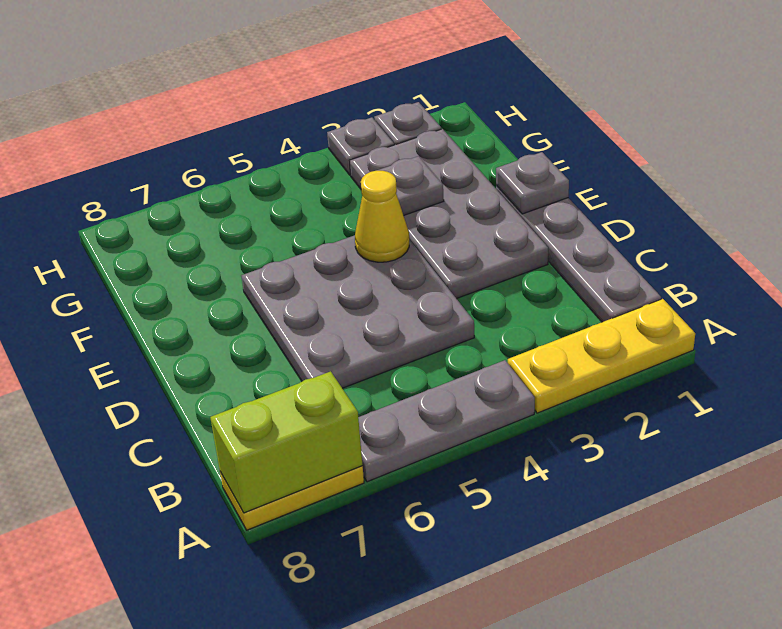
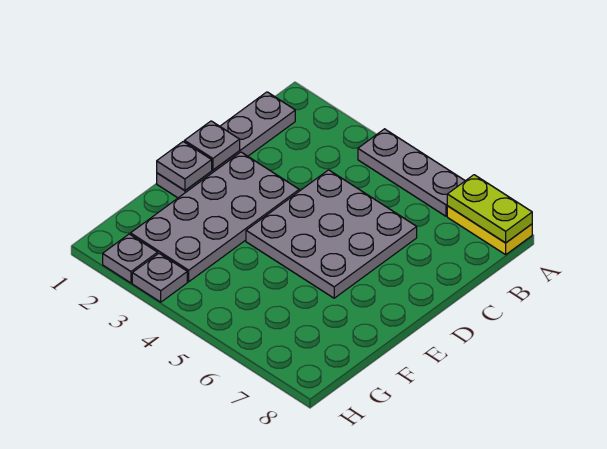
yellow plate A1:A3 level 1 -> none
lime brick A7:A8 level 2 -> lime plate A7:A8 level 2
yellow cone E4 level 2 -> none
grey plate F3 level 2 -> grey plate D1 level 2

